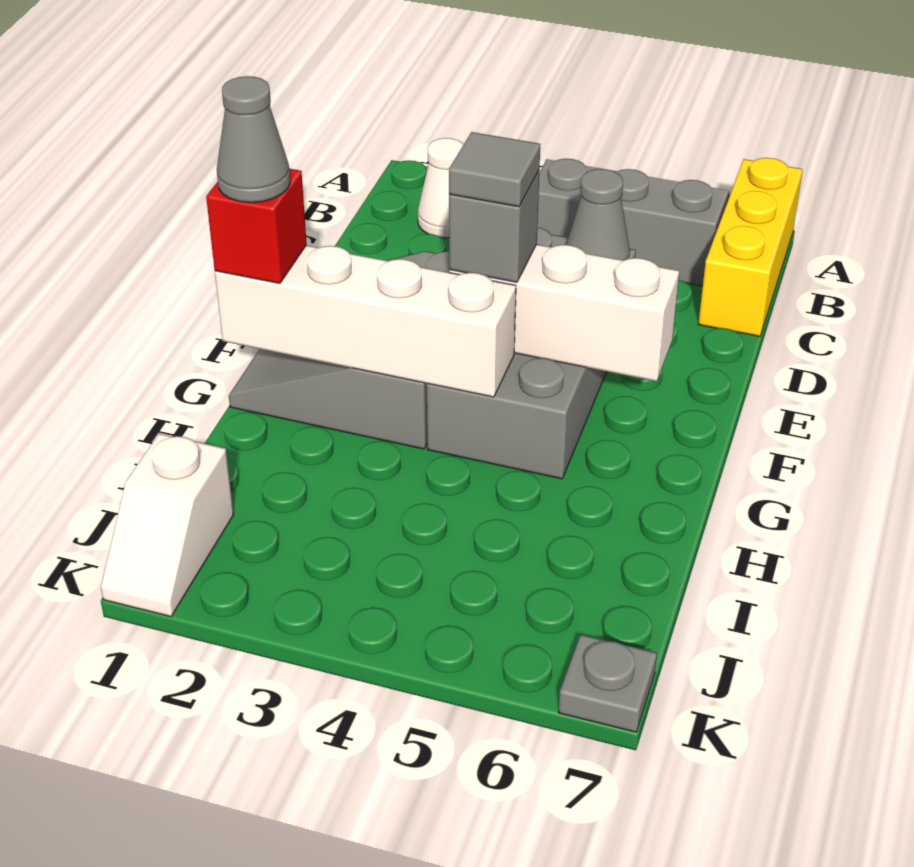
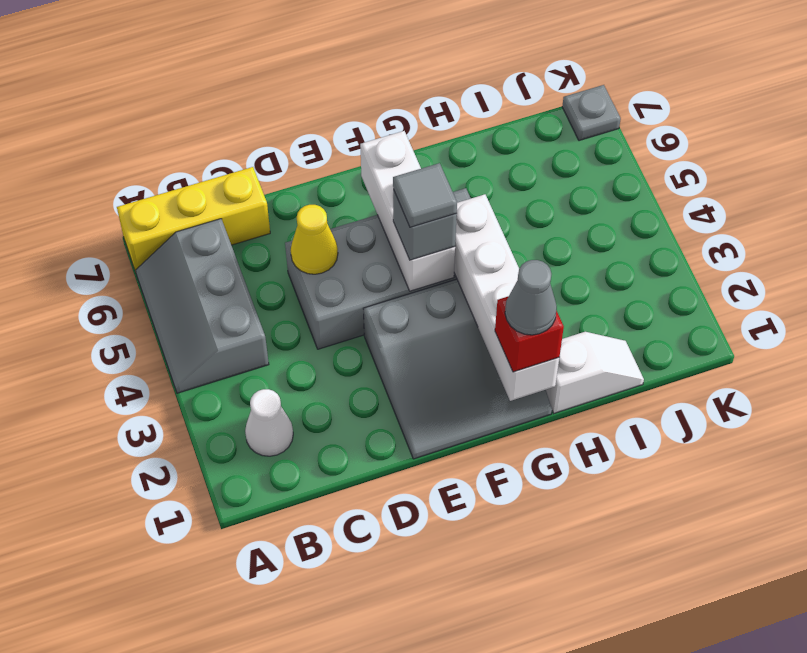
grey cone D5 level 2 -> yellow cone D5 level 2
white slope J1:K1 level 1 top J -> white slope H1:I1 level 1 top H

